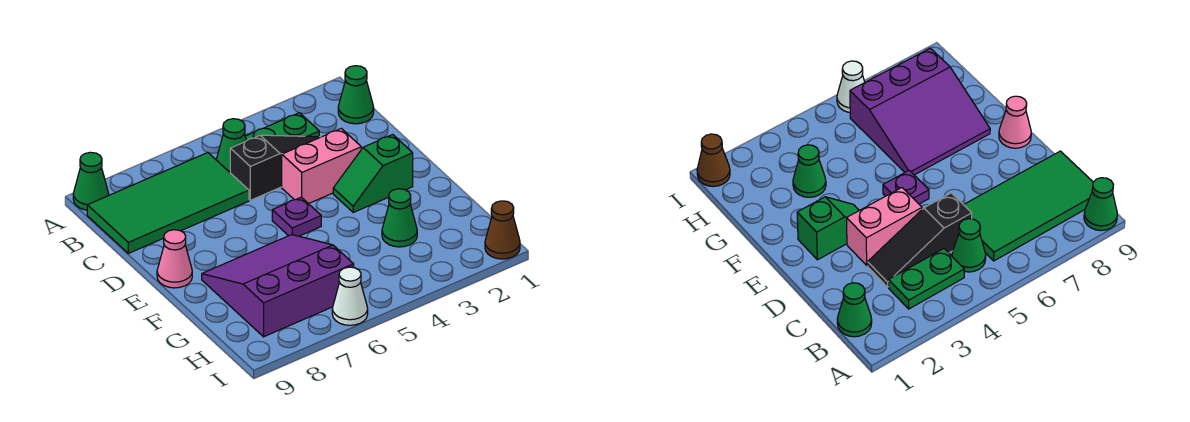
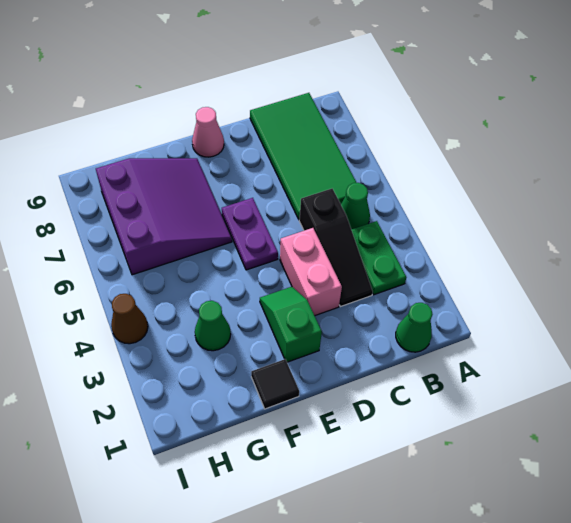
green cone A9 level 1 -> none
purple plate E5 level 1 -> purple plate E5:E6 level 1
none -> black tile F1 level 1
brown cone I1 level 1 -> brown cone I4 level 1
white cone I6 level 1 -> none

